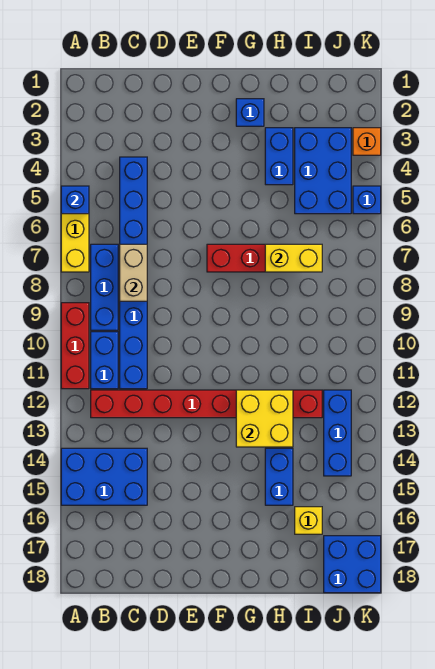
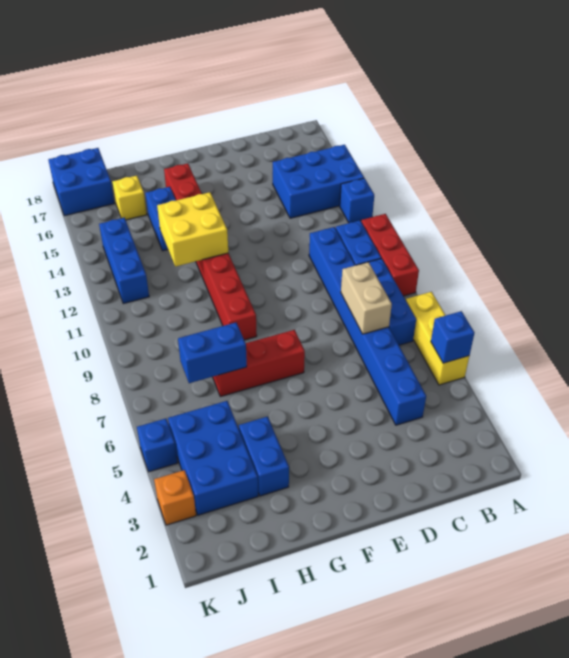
red brick B12:I12 level 1 -> red brick G9:G16 level 1
blue brick G2 level 1 -> blue brick A13 level 1
yellow brick H7:I7 level 2 -> blue brick H7:I7 level 2

